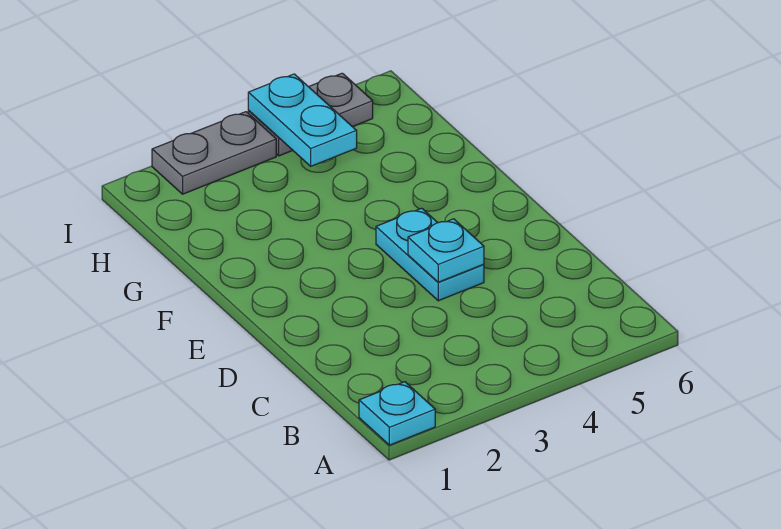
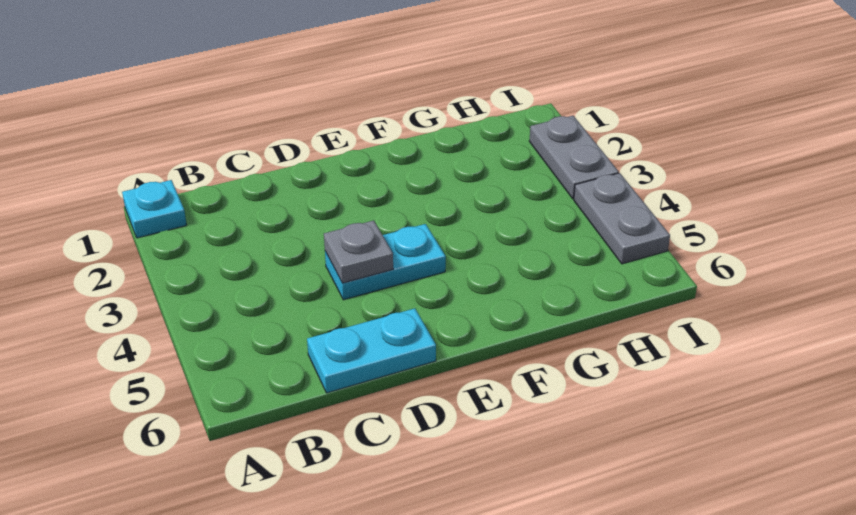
cyan plate D4 level 2 -> grey plate D4 level 2
cyan plate H4:I4 level 2 -> cyan plate C6:D6 level 1

